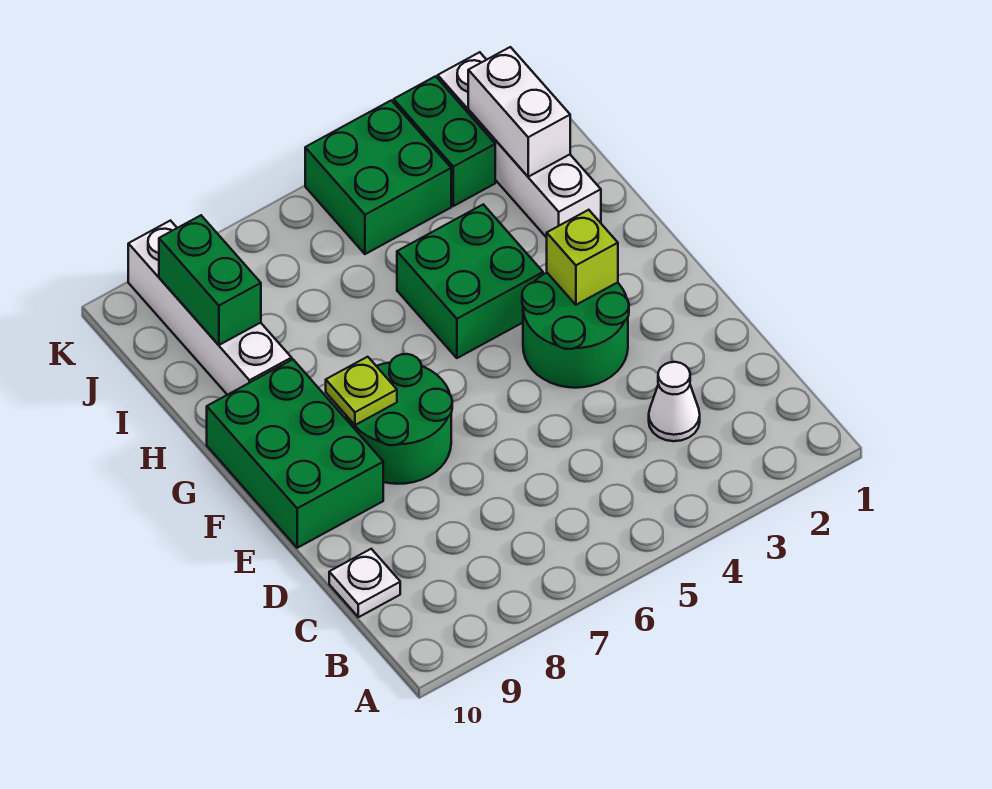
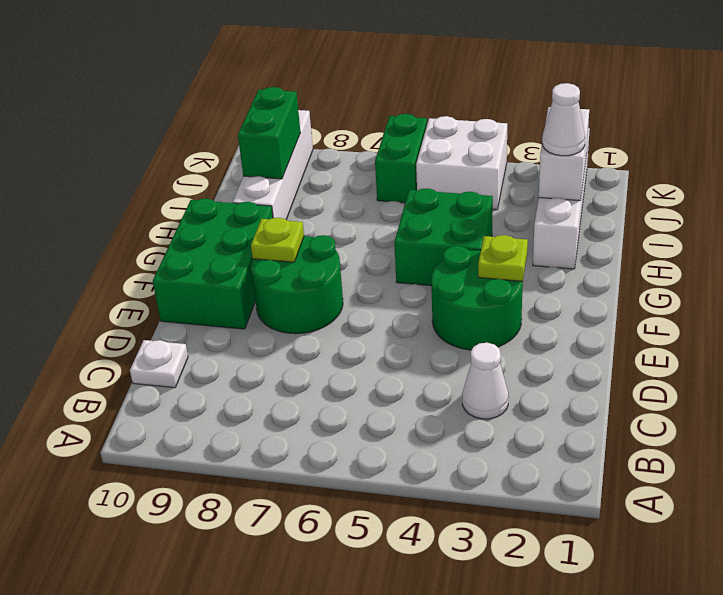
lime brick F3 level 2 -> lime plate F3 level 2
none -> white cone I2 level 3
green brick J3:K3 level 1 -> green brick J6:K6 level 1
green brick J4:K5 level 1 -> white brick J4:K5 level 1

